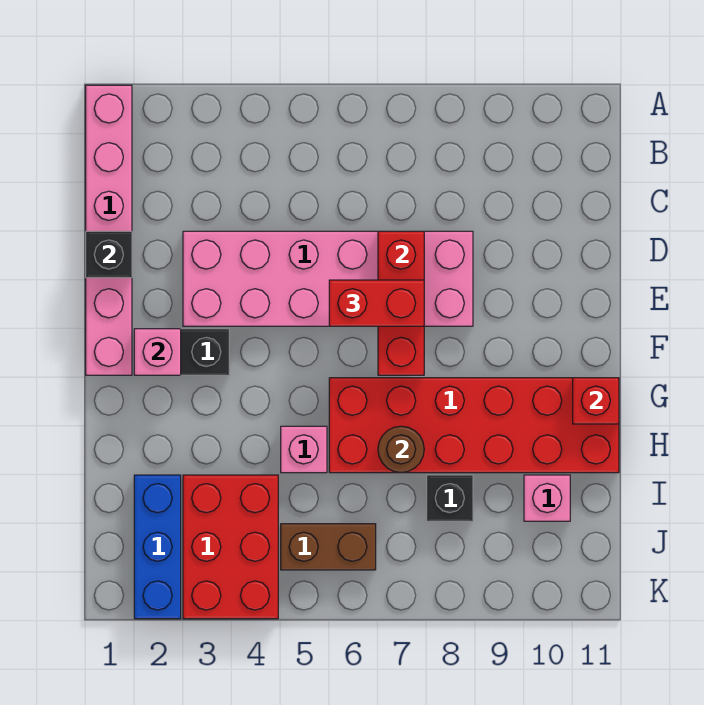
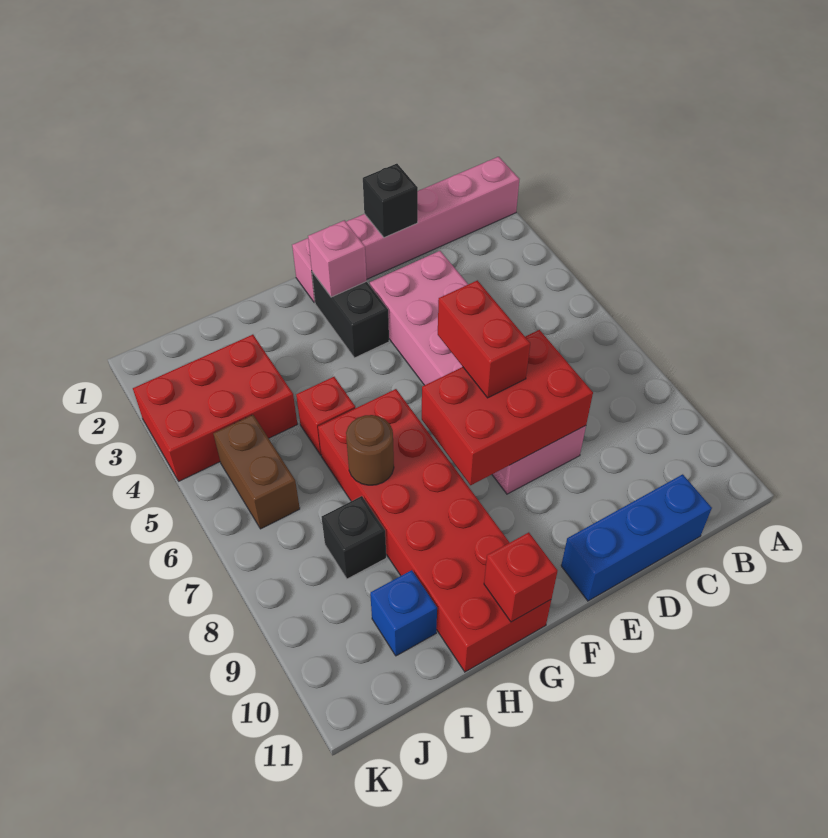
red brick D7:F7 level 2 -> red brick D7:F8 level 2
pink brick H5 level 1 -> red brick H5 level 1
blue brick I2:K2 level 1 -> blue brick C11:E11 level 1
pink brick I10 level 1 -> blue brick I10 level 1

